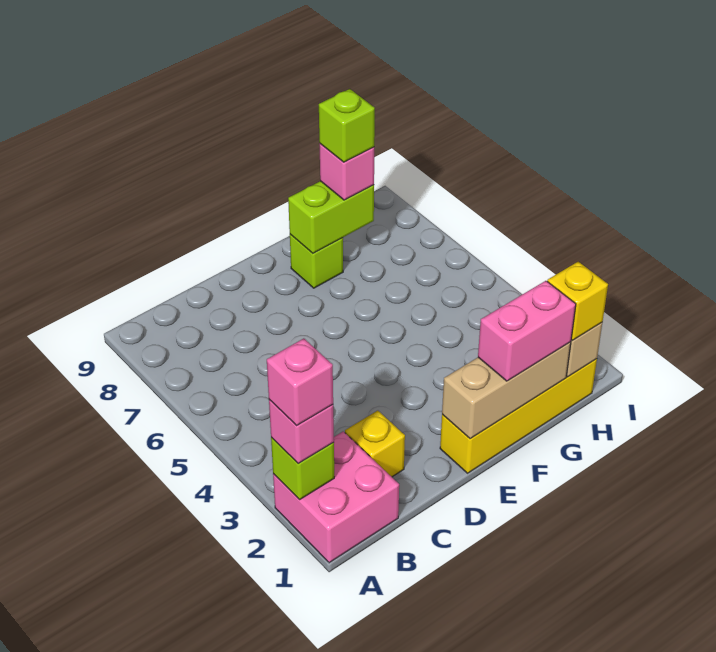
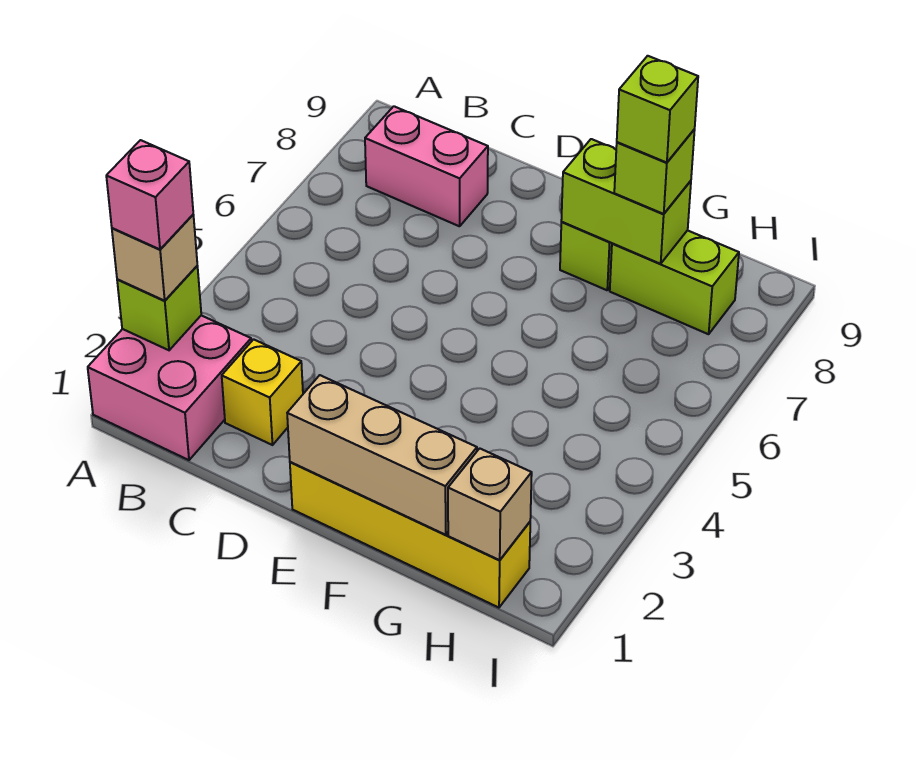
pink brick A2 level 3 -> tan brick A2 level 3
pink brick F1:G1 level 3 -> pink brick B8:C8 level 1
none -> lime brick G8:H8 level 1
pink brick G8 level 3 -> lime brick G8 level 3
yellow brick H1 level 3 -> none

